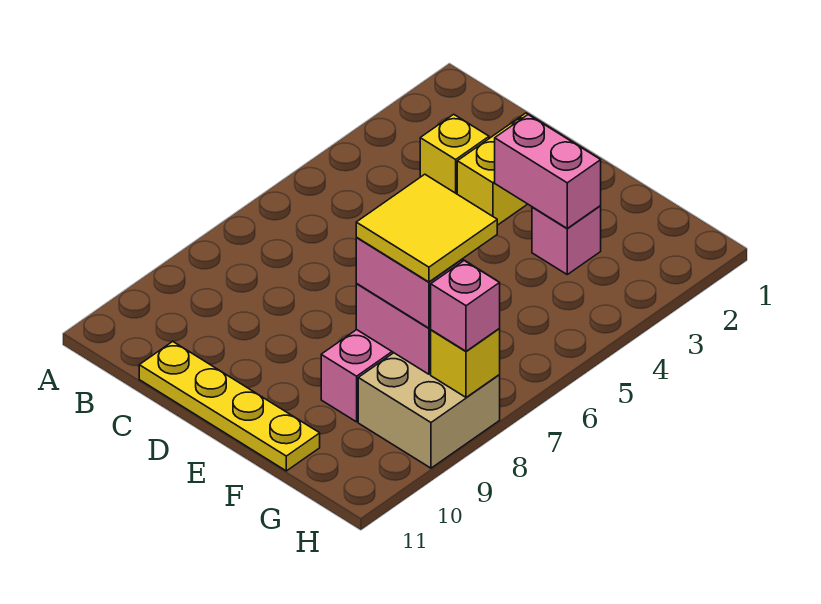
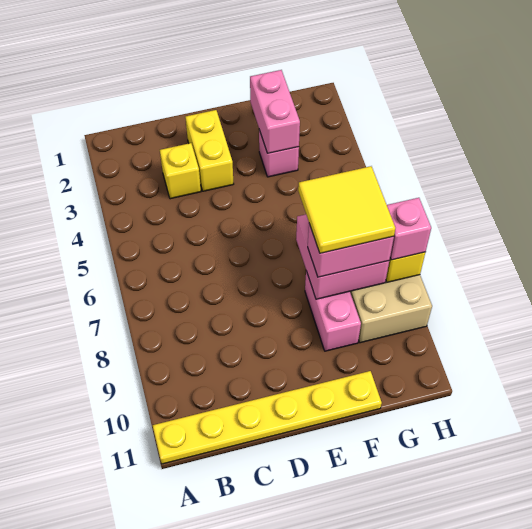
yellow plate C11:F11 level 1 -> yellow plate A11:F11 level 1
pink brick E3:F3 level 2 -> pink brick F2:F3 level 2

